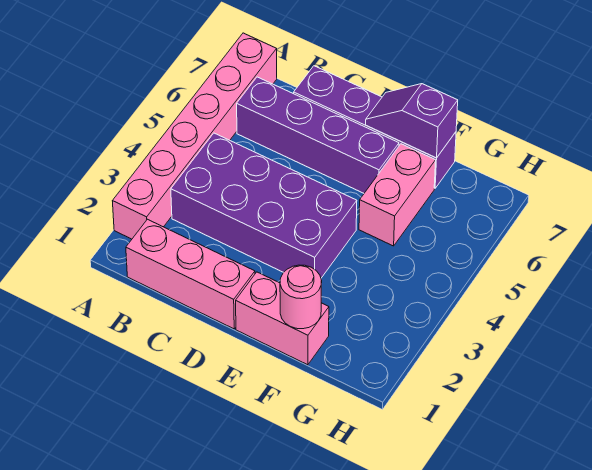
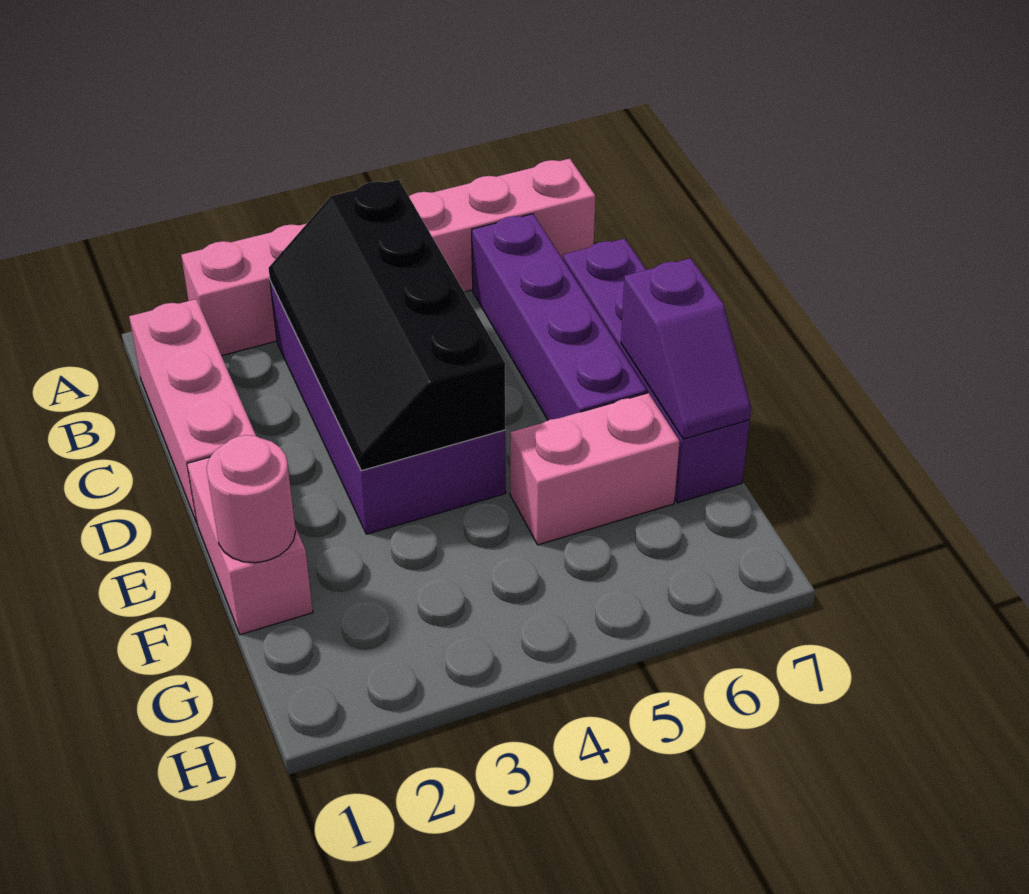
none -> black slope B3:E4 level 2 top 4
purple slope E7:F7 level 2 top F -> purple slope E7:F7 level 2 top E

